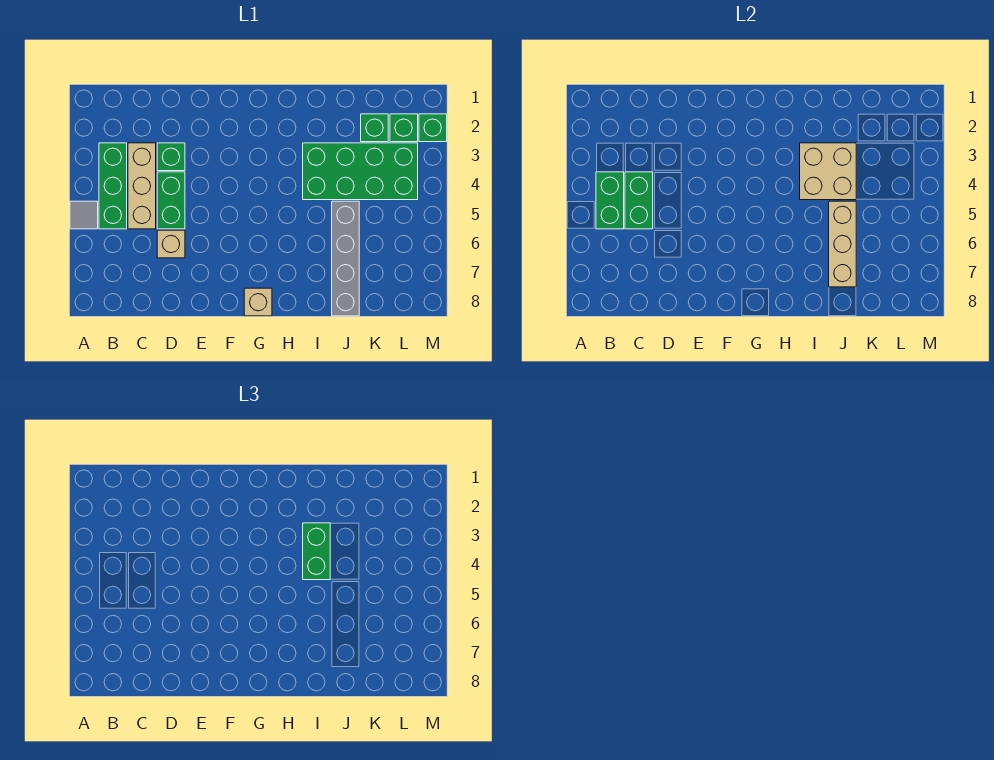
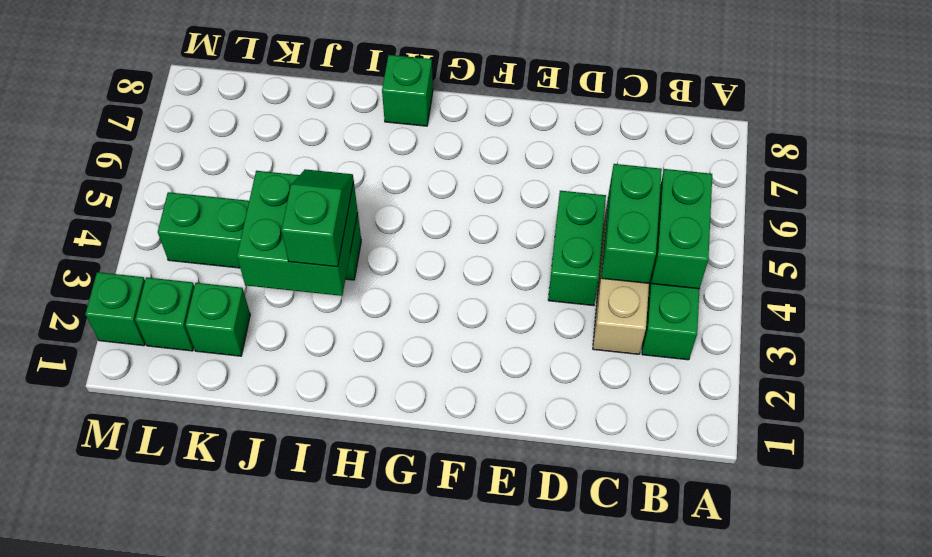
grey tile A5 level 1 -> none
green brick D3 level 1 -> green brick H8 level 1
tan brick D6 level 1 -> none
tan brick G8 level 1 -> none
green brick I3:L4 level 1 -> green brick I4:L4 level 1
tan brick I3:J4 level 2 -> green brick I3:J4 level 2
green brick I3:I4 level 3 -> green slope I3:I4 level 3 top 3
grey brick J5:J8 level 1 -> none
tan brick J5:J7 level 2 -> none

